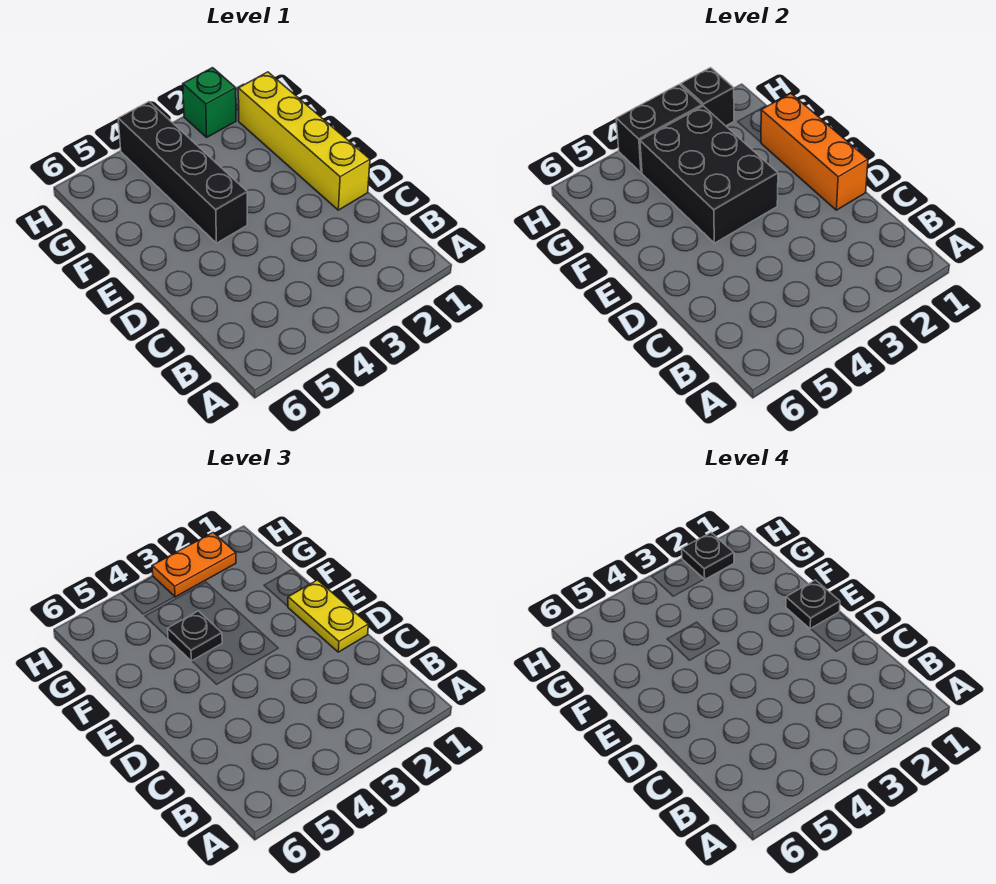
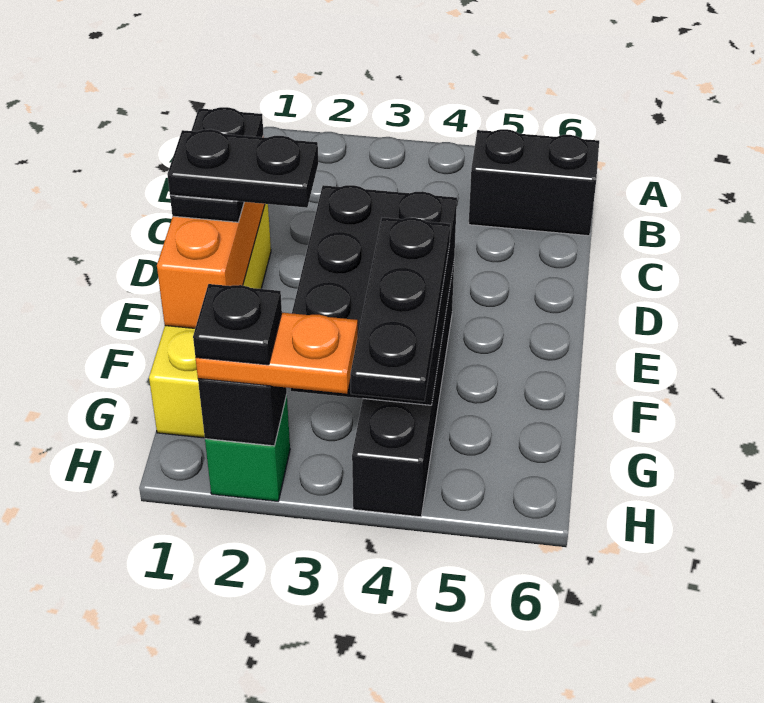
yellow plate D1:E1 level 3 -> black plate D1:E1 level 3
black plate E1 level 4 -> black plate E1:E2 level 4
black plate F4 level 3 -> black plate F4:H4 level 3
black brick H3:H4 level 2 -> black brick B5:B6 level 1

